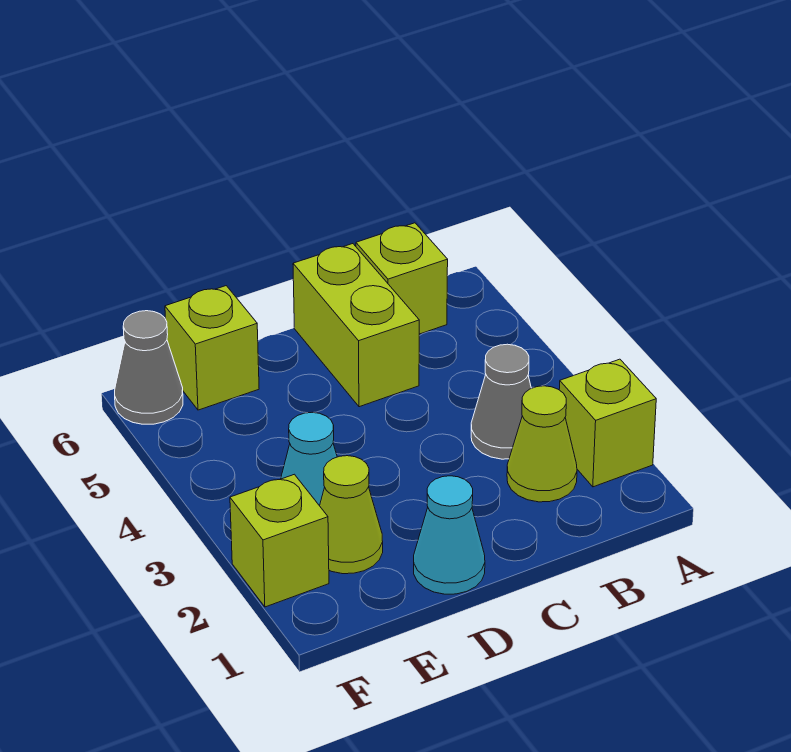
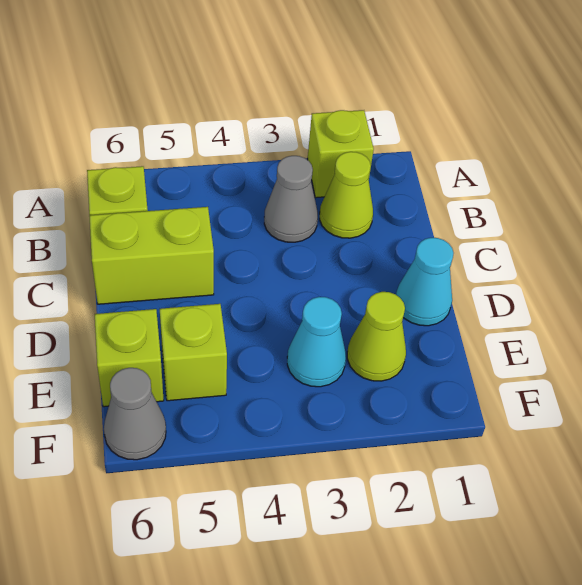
lime brick F2 level 1 -> lime brick E5 level 1

